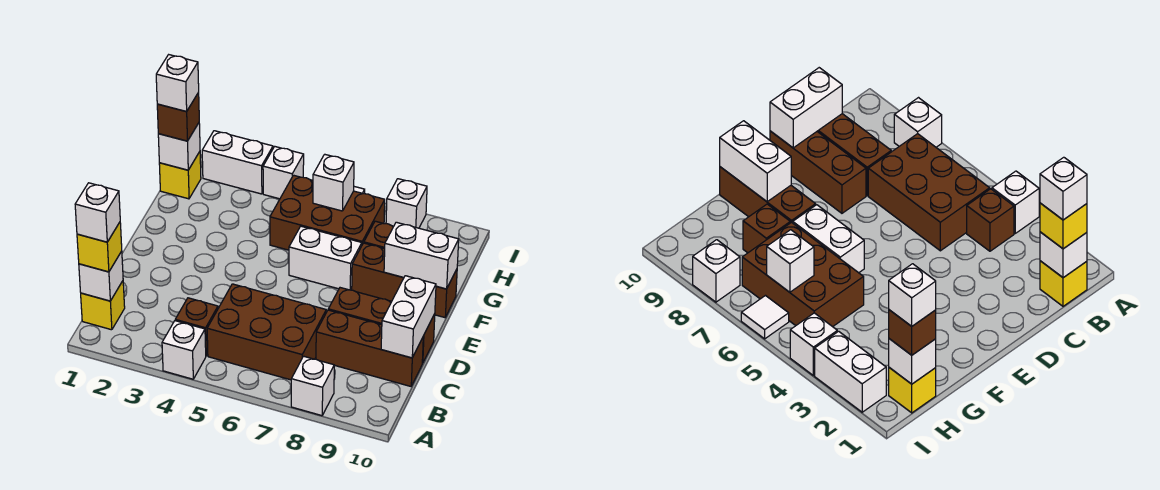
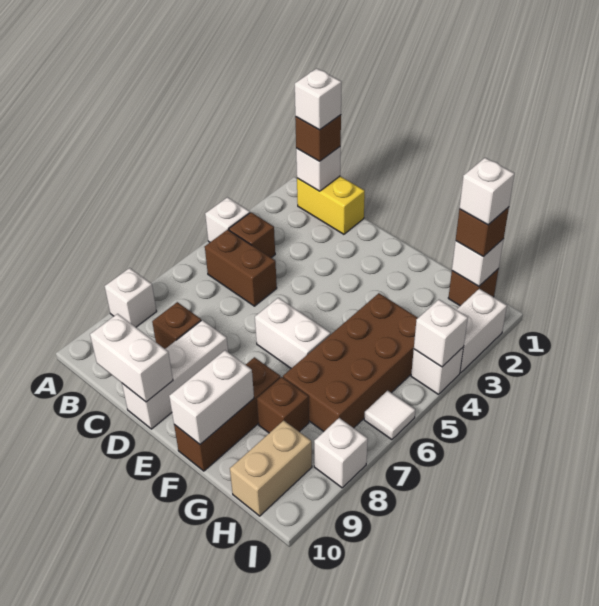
yellow brick B1 level 1 -> yellow brick B1:C1 level 1
yellow brick B1 level 3 -> brown brick B1 level 3
brown brick B5:C7 level 1 -> brown brick B5:C5 level 1
brown brick C8:C10 level 1 -> brown brick C8 level 1
brown brick D8:D10 level 1 -> white brick D8:D10 level 1
white brick F6:F7 level 1 -> white brick E6:F6 level 1
brown brick G5:H7 level 1 -> brown brick G4:H7 level 1
yellow brick H1 level 1 -> brown brick H1 level 1
white brick H6 level 2 -> white brick I4 level 2
none -> tan brick H9:H10 level 1

